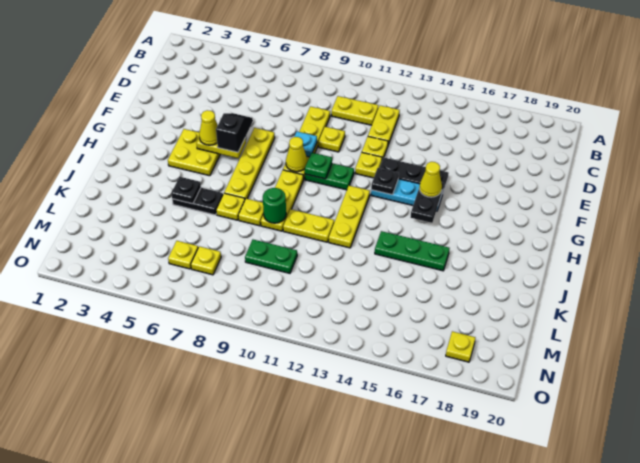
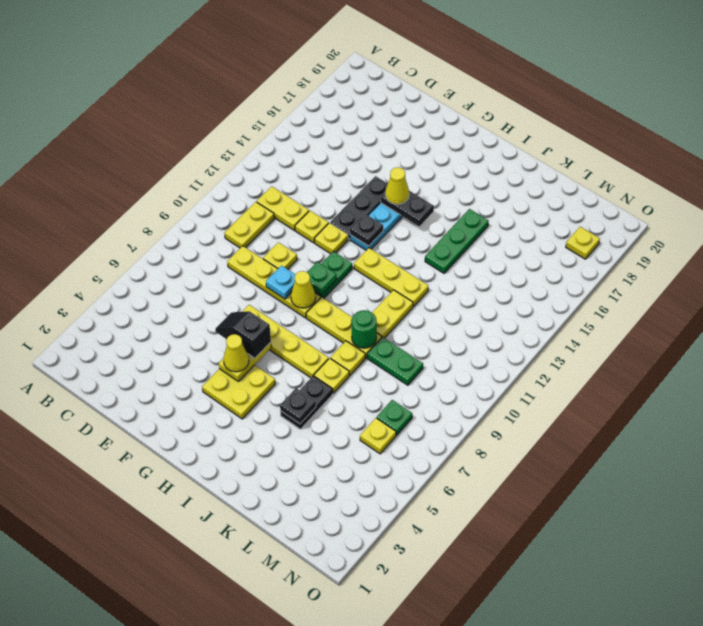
green plate L9:L10 level 1 -> green plate K9:L9 level 1
yellow plate M7 level 1 -> green plate M7 level 1

